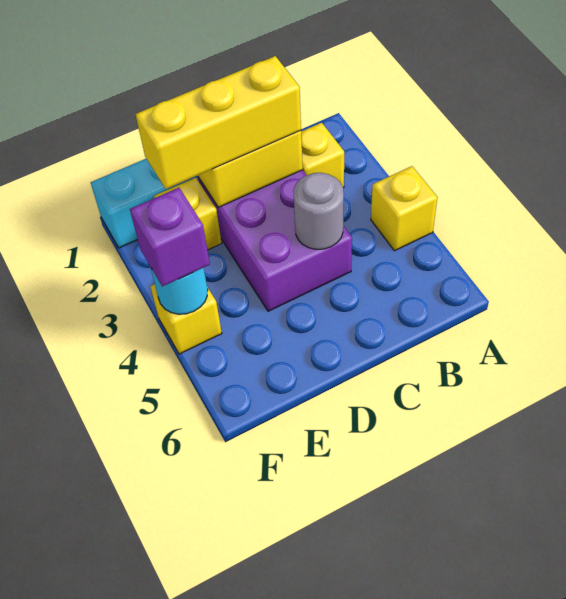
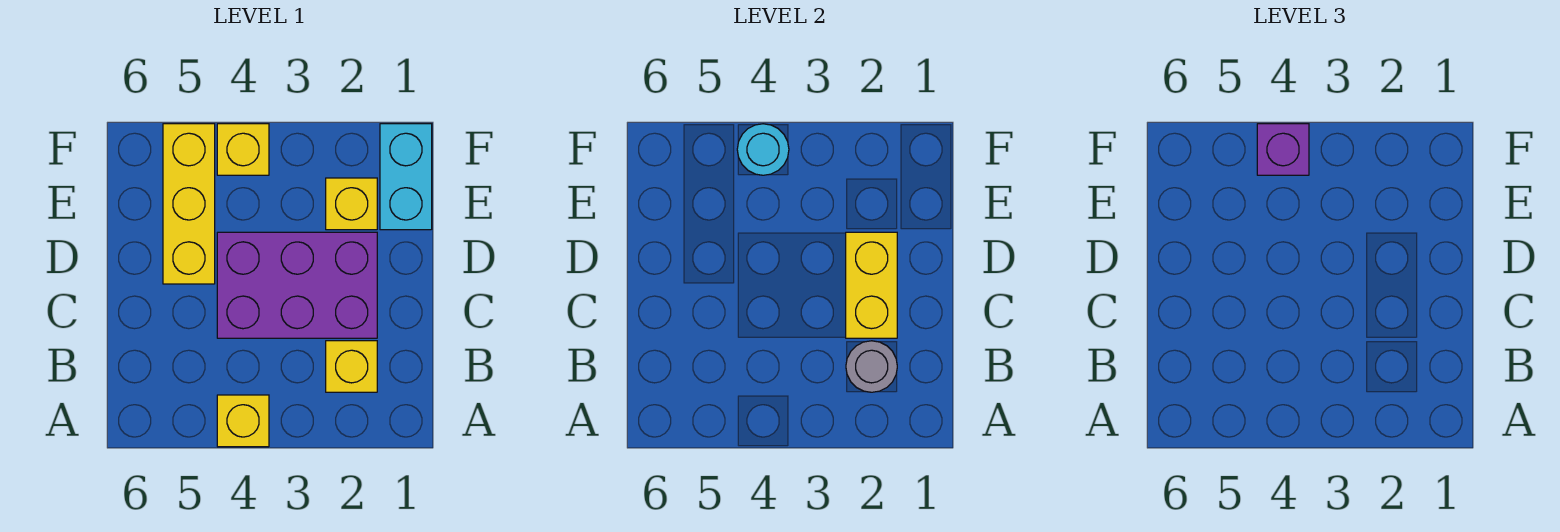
yellow brick C2:E2 level 3 -> yellow brick D5:F5 level 1
grey round brick C4 level 2 -> grey round brick B2 level 2

